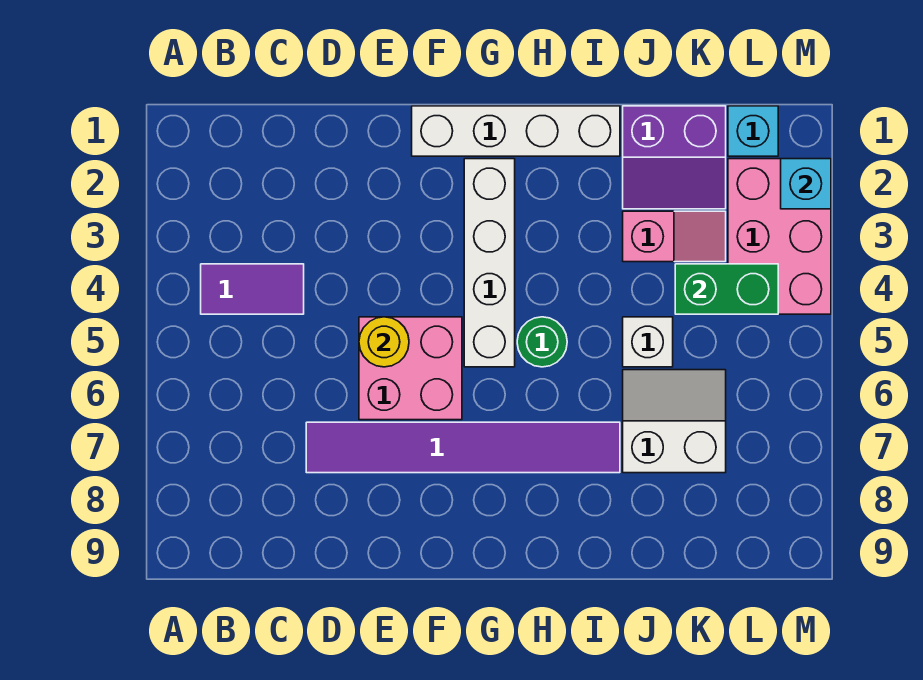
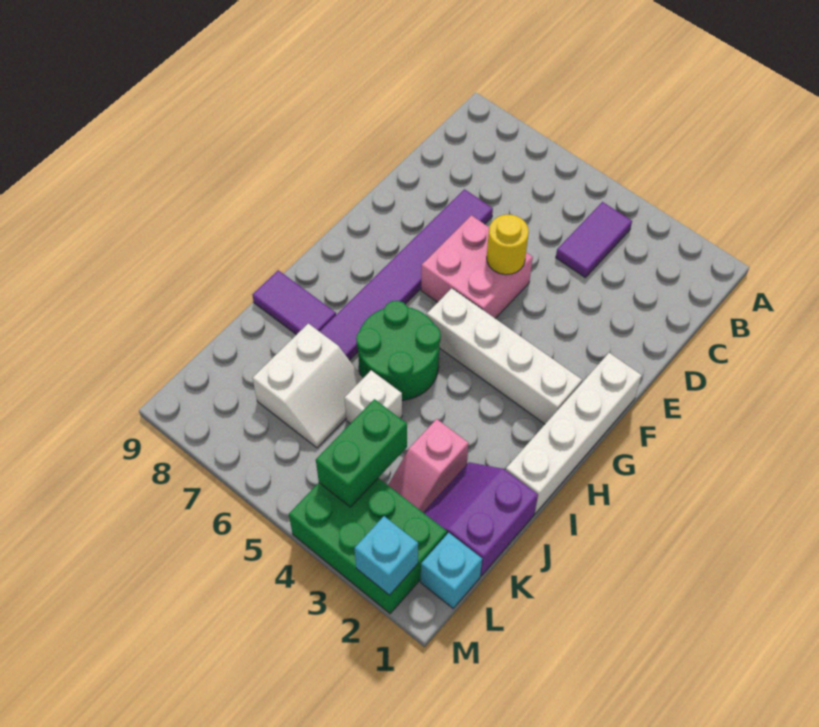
green round brick H5 level 1 -> green round brick H5:I6 level 1
none -> purple tile I8:I9 level 1
pink brick L2:M4 level 1 -> green brick L2:M4 level 1

